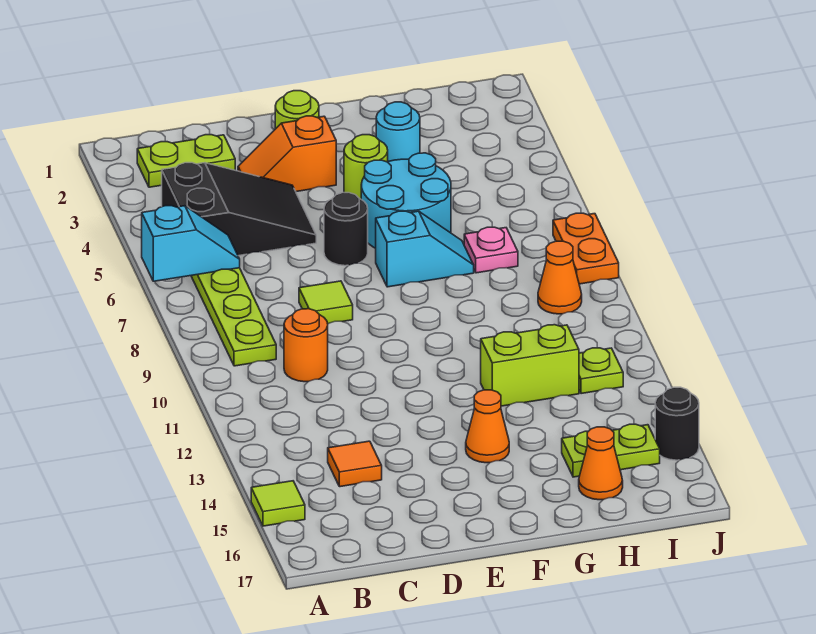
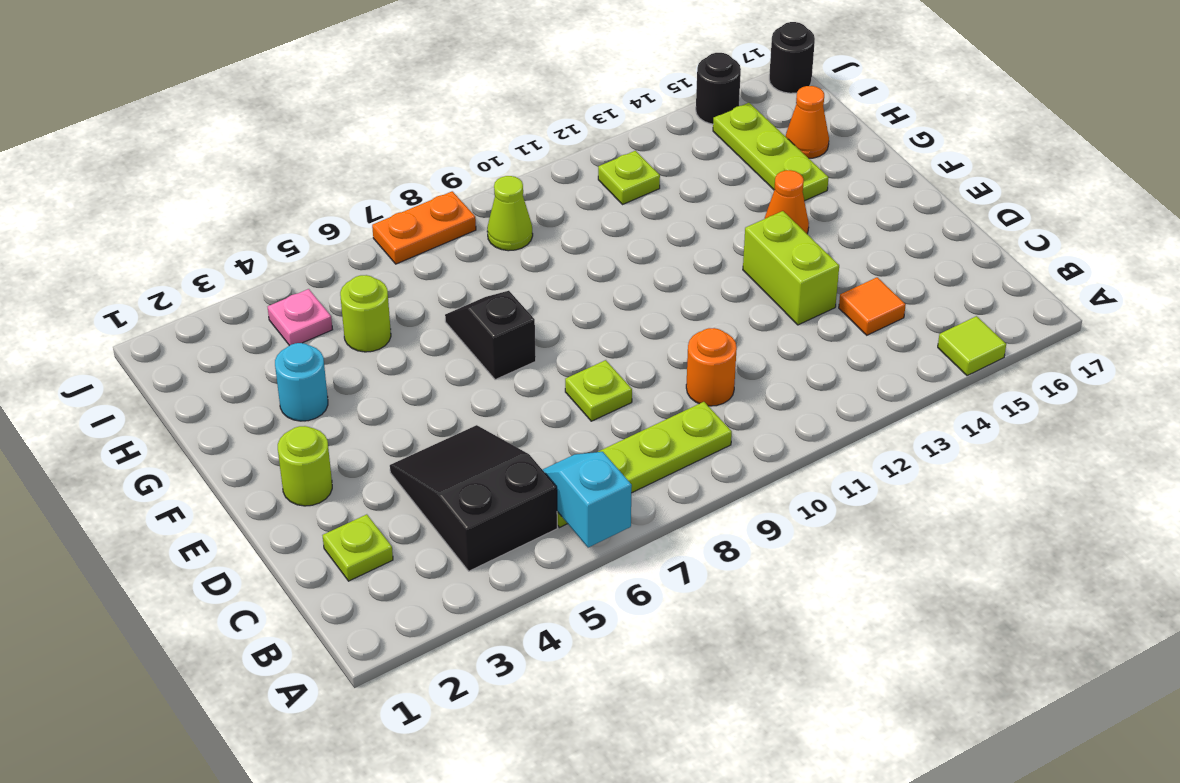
lime plate B2:C2 level 1 -> lime plate C2 level 1
orange slope D3:E3 level 1 top E -> none
lime tile D8 level 1 -> lime plate D8 level 1
black round brick E6 level 1 -> black round brick J17 level 1
lime round brick F4 level 1 -> lime round brick H5 level 1
cyan round brick F5:G6 level 1 -> none
cyan slope F7:G7 level 1 top F -> black slope F7:G7 level 1 top F
lime brick G12:H12 level 1 -> lime brick D13:E13 level 1
pink plate H7 level 1 -> pink plate I4 level 1
lime plate H15:I15 level 1 -> lime plate G15:I15 level 1
orange cone I9 level 1 -> lime cone I9 level 1

